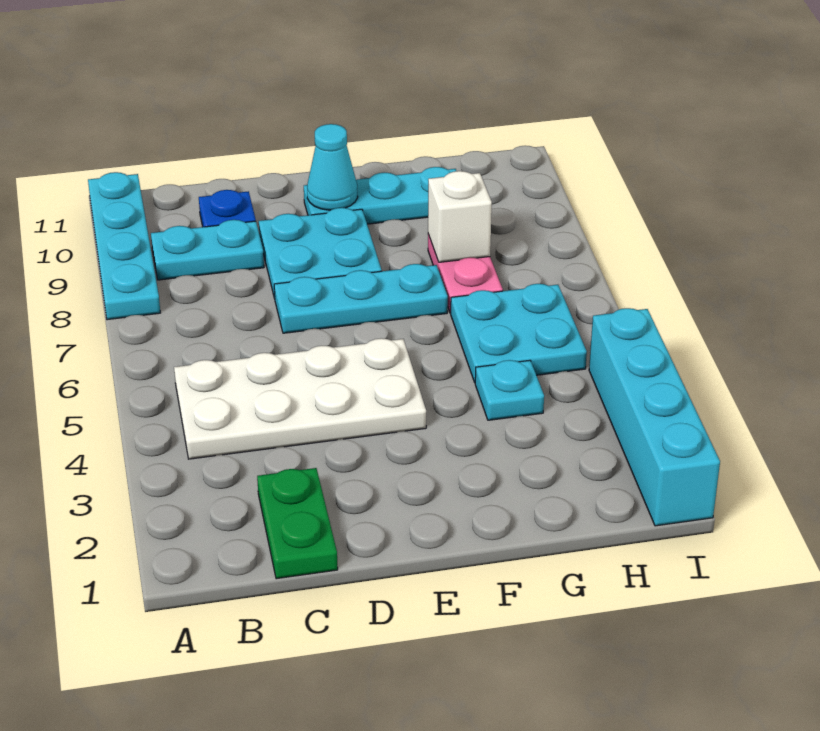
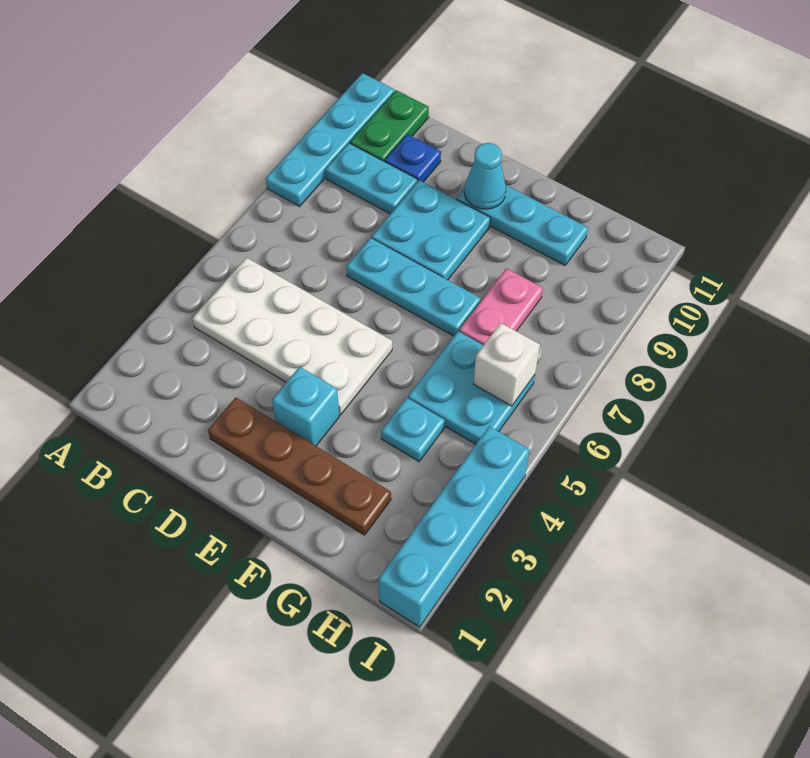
green plate C1:C2 level 1 -> green plate B10:B11 level 1
none -> brown plate D2:G2 level 1
none -> cyan brick E3 level 1
white brick G8 level 2 -> white brick H6 level 2

